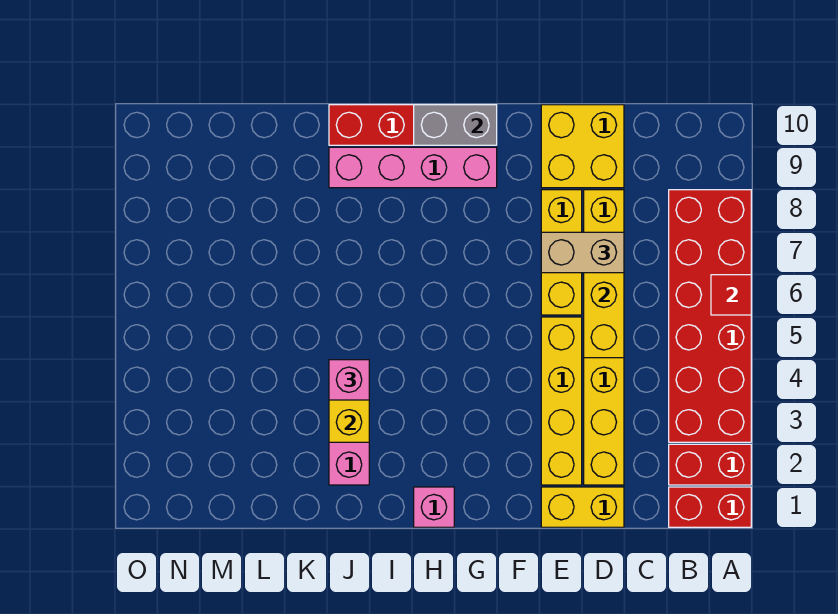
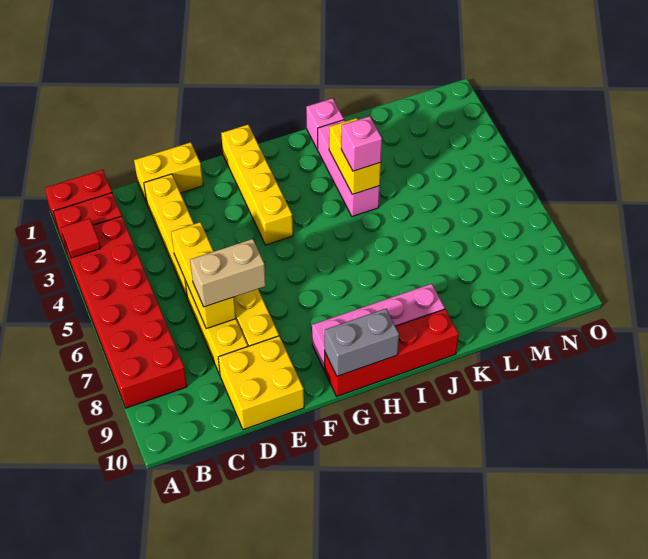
red tile A6 level 2 -> red tile A3 level 2
yellow brick E2:E5 level 1 -> yellow brick G1:G4 level 1
pink brick H1 level 1 -> pink brick J1 level 1

